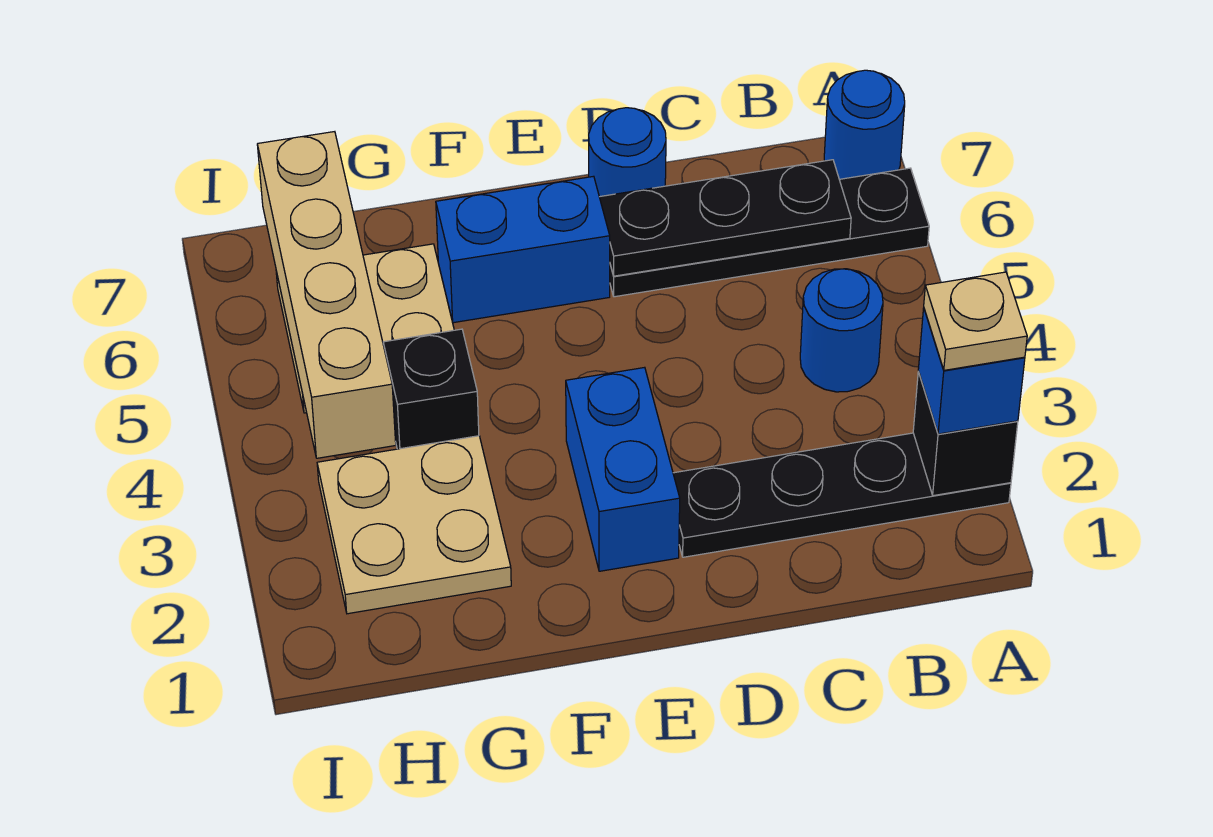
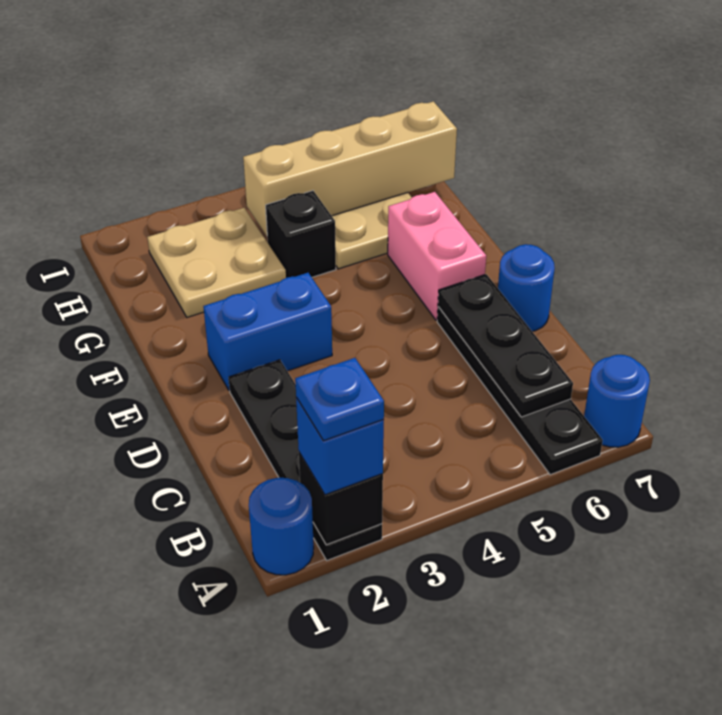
tan plate A2 level 4 -> blue plate A2 level 4
blue round brick B4 level 1 -> blue round brick A1 level 1
blue brick E6:F6 level 1 -> pink brick E6:F6 level 1

